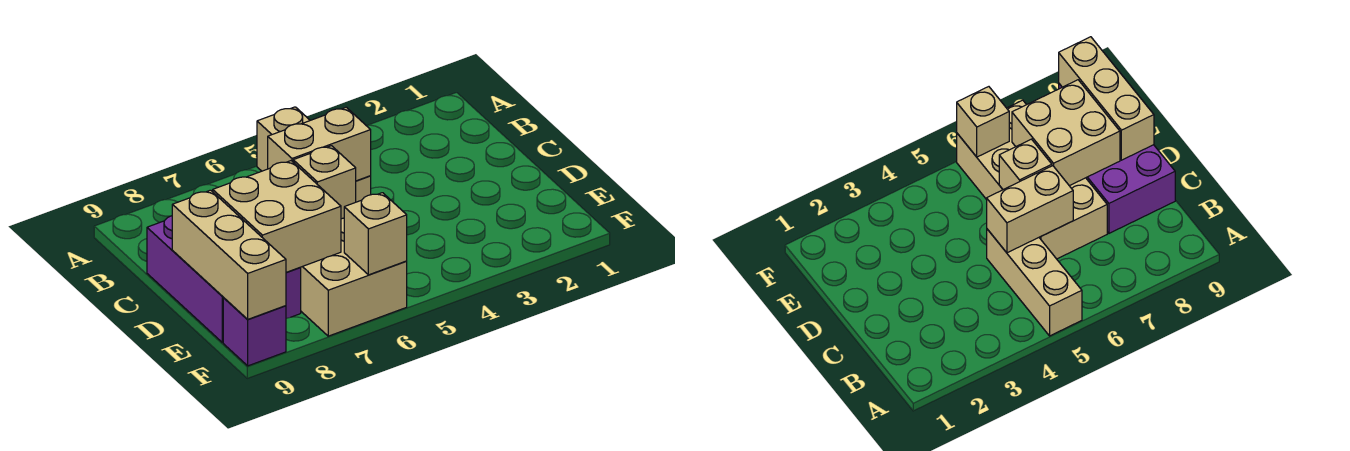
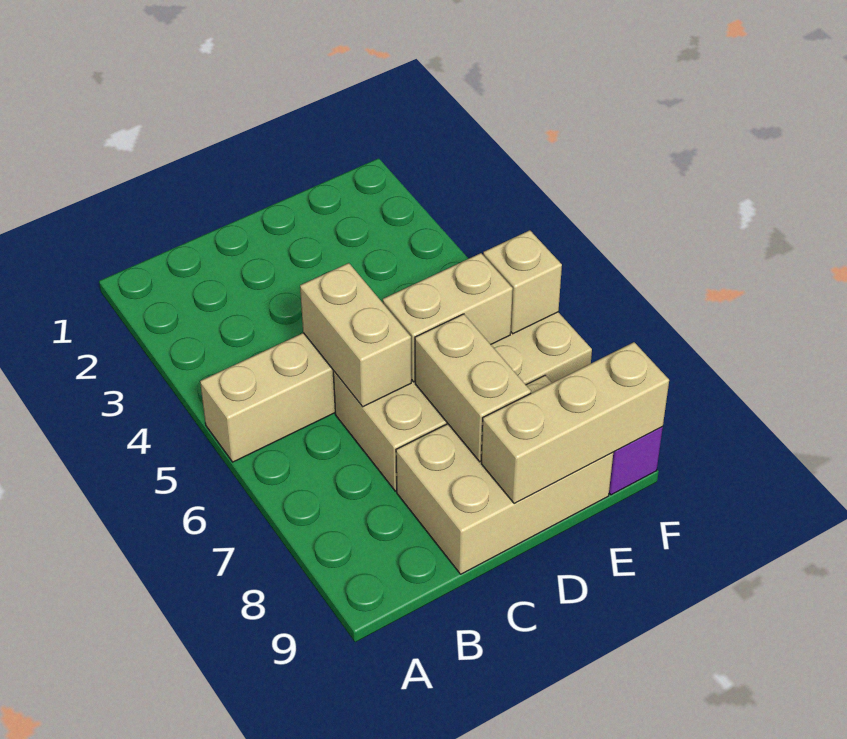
purple brick C8:E9 level 1 -> tan brick C8:E9 level 1
tan brick D6 level 2 -> tan brick D6:E6 level 2
tan brick D7:E8 level 2 -> tan brick D7:D8 level 2

